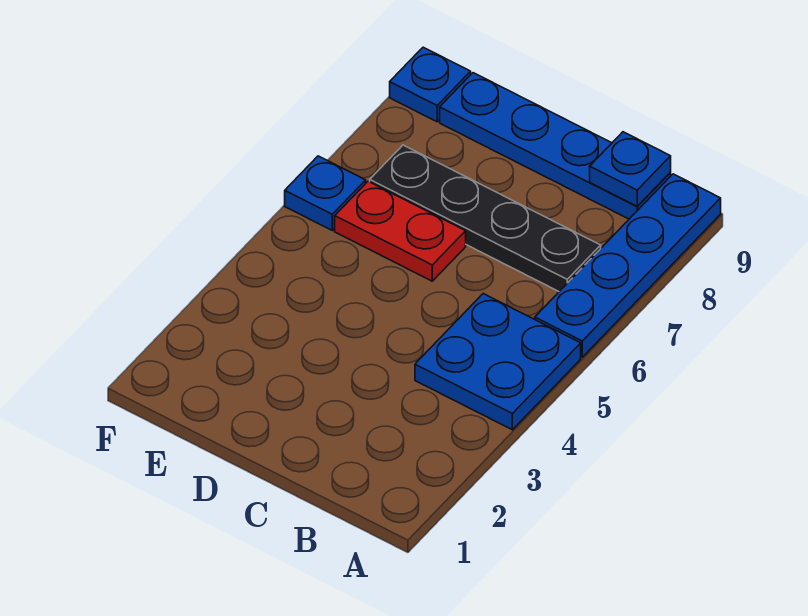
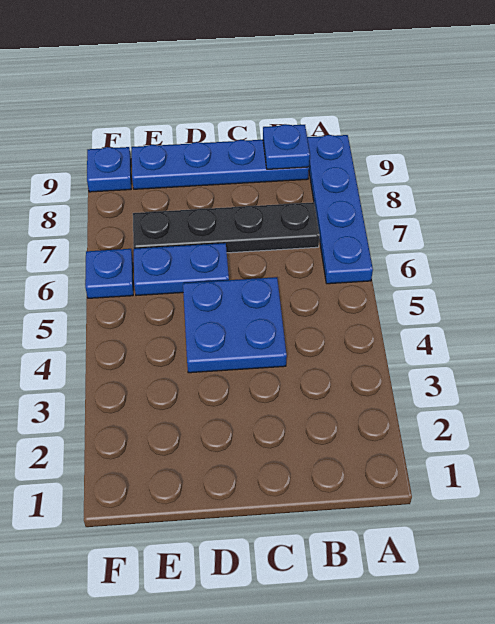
blue plate A4:B5 level 1 -> blue plate C4:D5 level 1
red plate D6:E6 level 1 -> blue plate D6:E6 level 1

